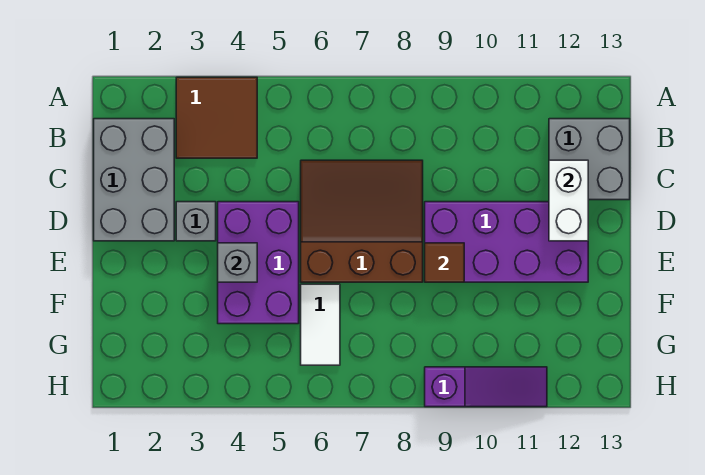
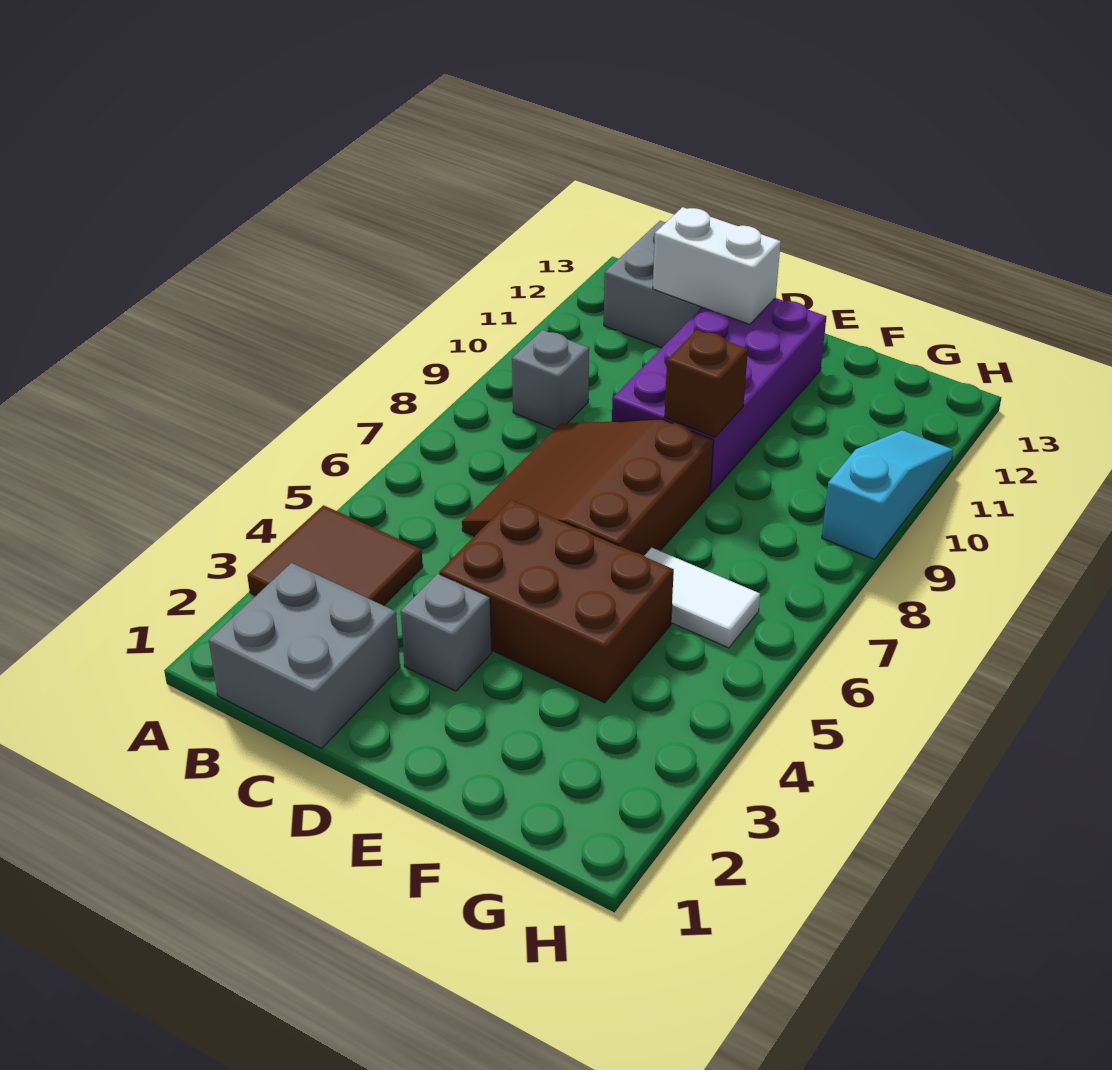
grey brick B1:D2 level 1 -> grey brick B1:C2 level 1
purple brick D4:F5 level 1 -> brown brick D4:F5 level 1
grey brick E4 level 2 -> grey brick B9 level 1
brown tile E9 level 2 -> brown brick E9 level 2
purple slope H9:H11 level 1 top 9 -> cyan slope H9:H11 level 1 top 9

